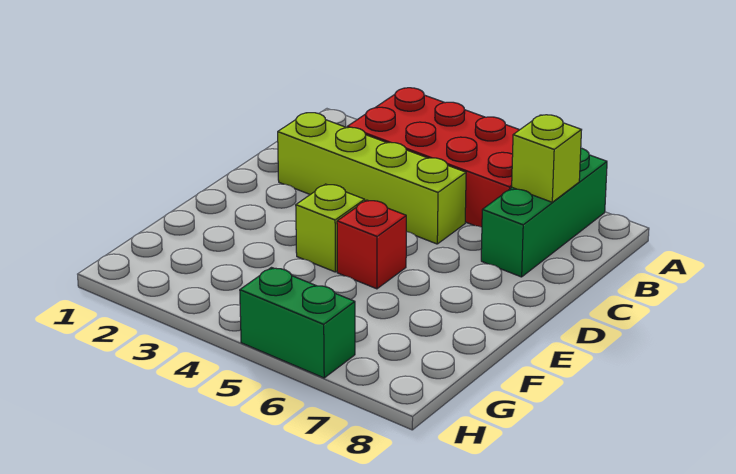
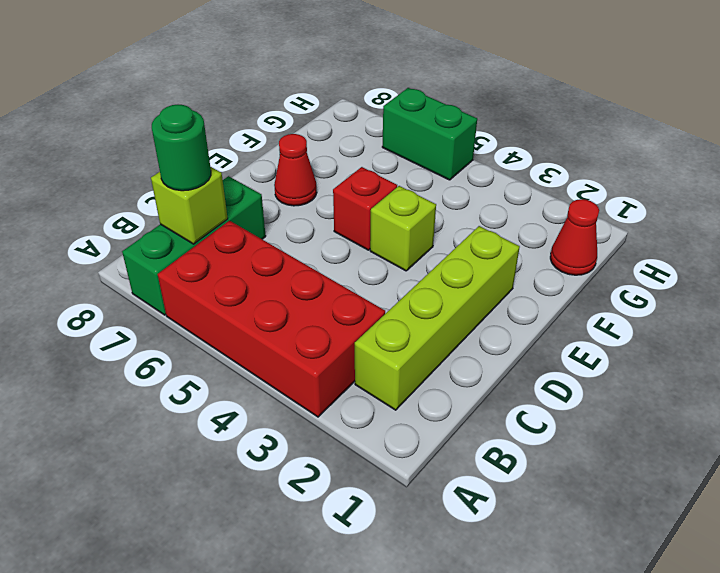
none -> green round brick B7 level 3
lime brick C2:C5 level 1 -> lime brick B2:E2 level 1
none -> red cone E7 level 1
none -> red cone G1 level 1

